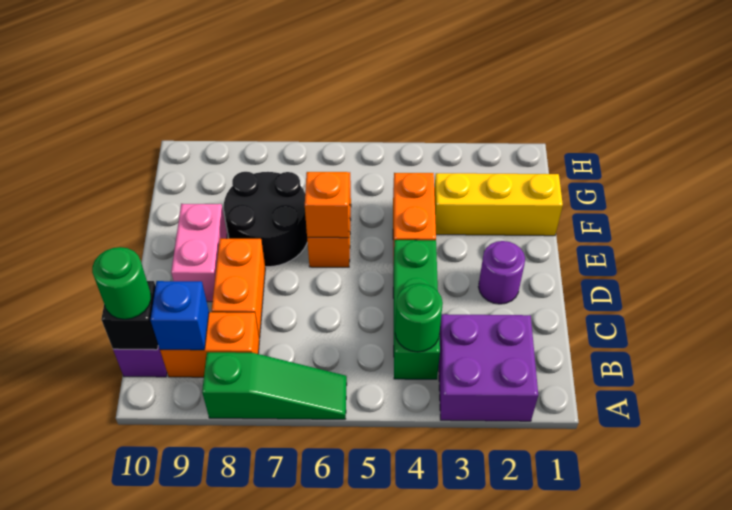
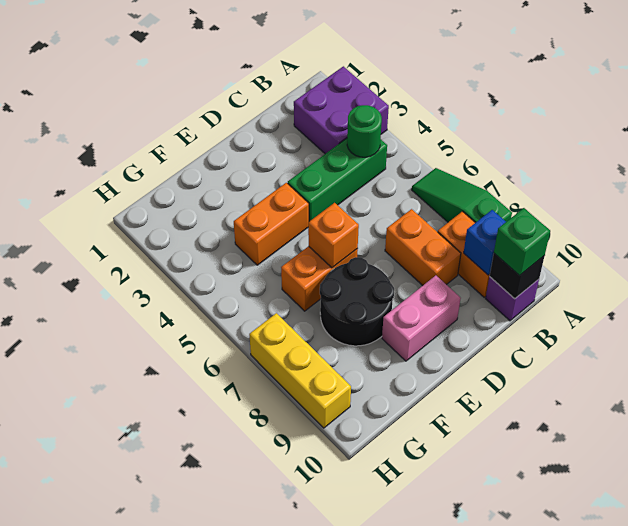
green round brick B10 level 3 -> green brick B10 level 3
orange brick C8:D8 level 1 -> orange brick C7:C8 level 1
purple round brick D2 level 1 -> none
yellow brick F1:F3 level 1 -> yellow brick H7:H9 level 1

